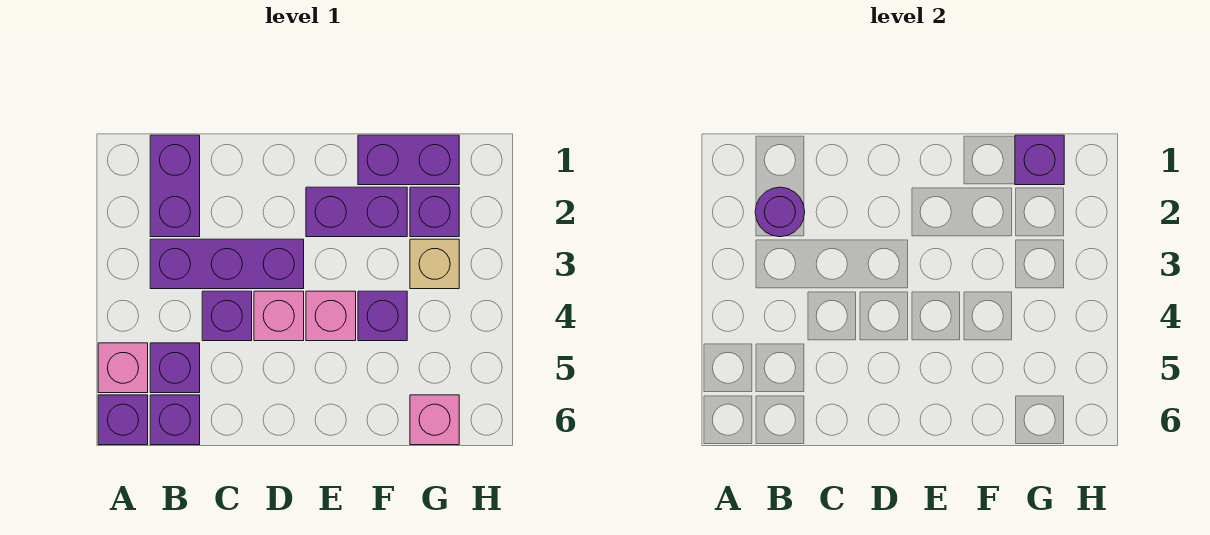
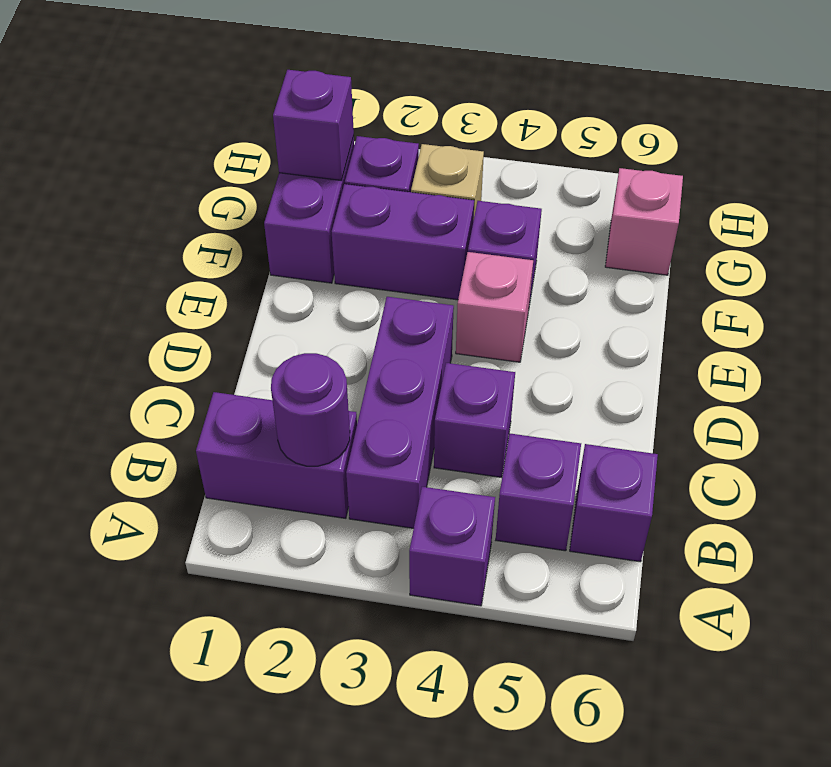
pink brick A5 level 1 -> none
purple brick A6 level 1 -> purple brick A4 level 1
pink brick D4 level 1 -> none
purple brick E2:F2 level 1 -> purple brick F2:F3 level 1

